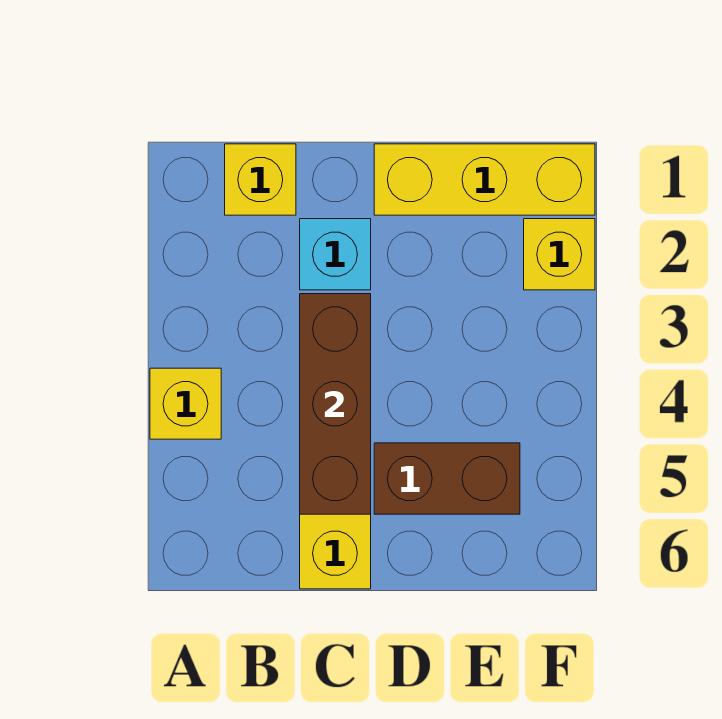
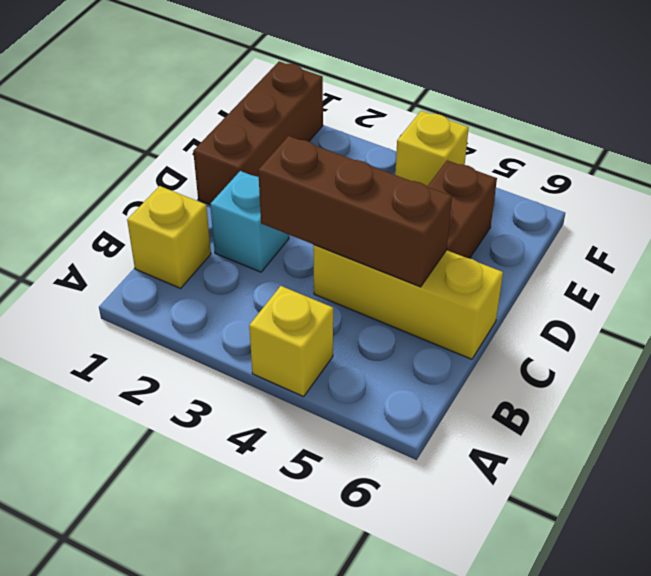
yellow brick D1:F1 level 1 -> brown brick D1:F1 level 1
yellow brick F2 level 1 -> yellow brick F4 level 1

